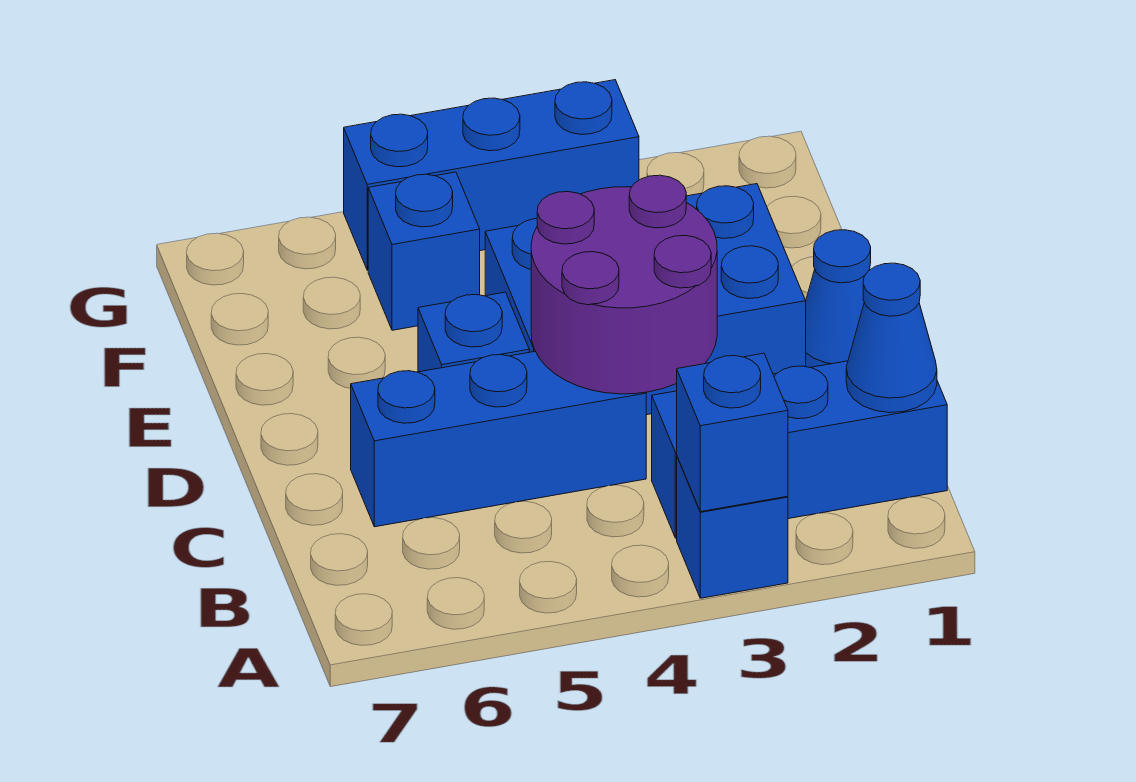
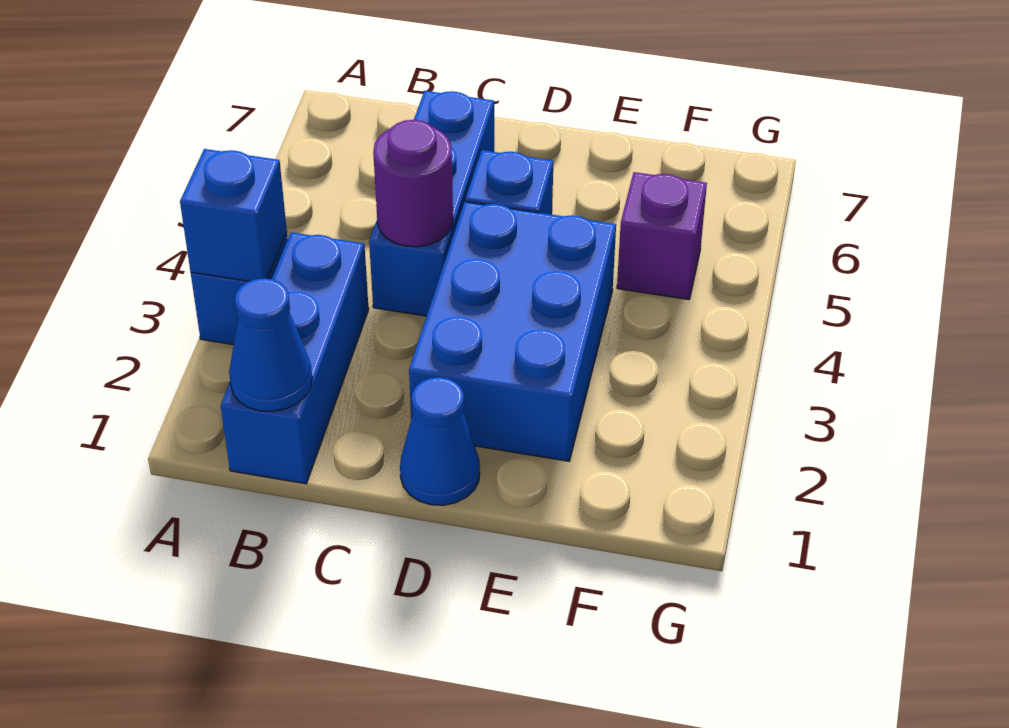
purple round brick C3:D4 level 2 -> purple round brick C4 level 2
blue brick F5 level 1 -> purple brick F5 level 1
blue brick G3:G5 level 1 -> none

